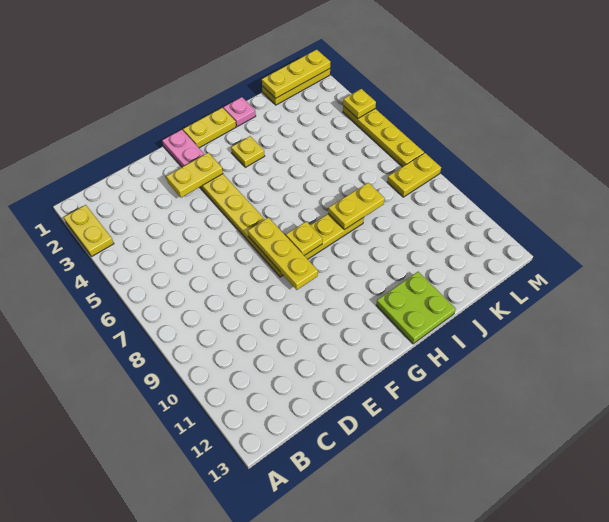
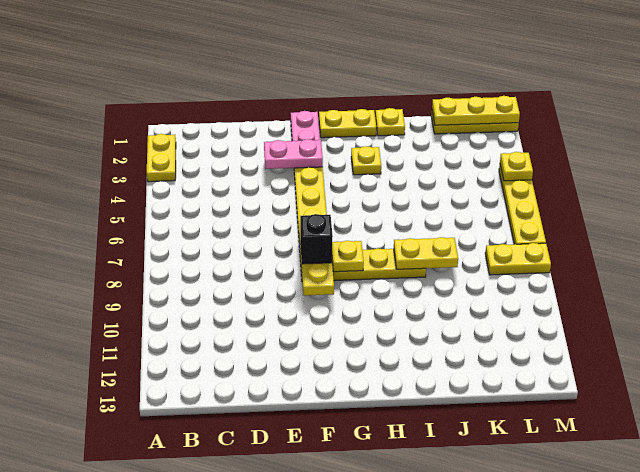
yellow plate E3:F3 level 2 -> pink plate E3:F3 level 2
none -> black brick F8 level 3
lime plate H12:I13 level 1 -> none
pink plate I1 level 1 -> yellow plate I1 level 1

